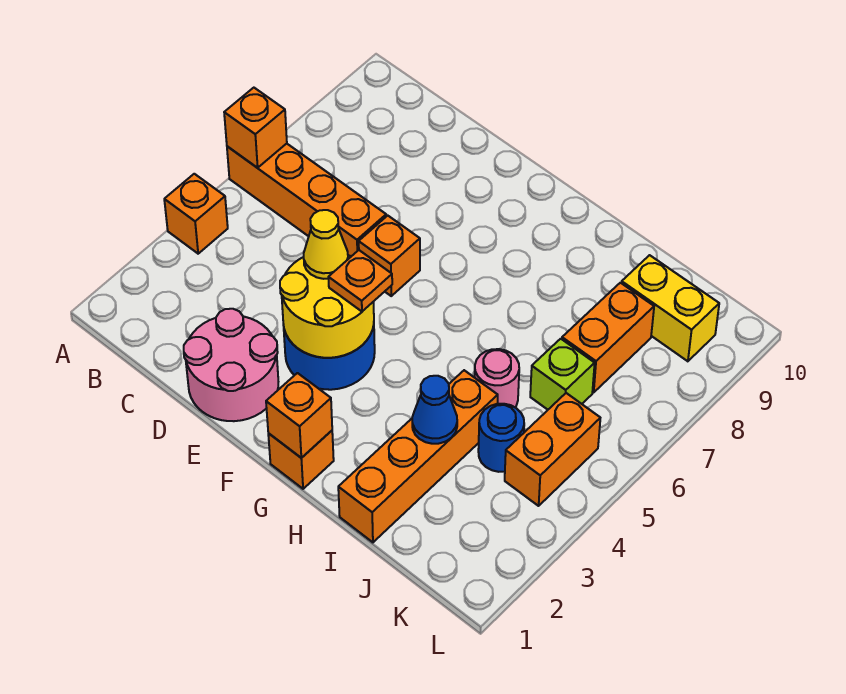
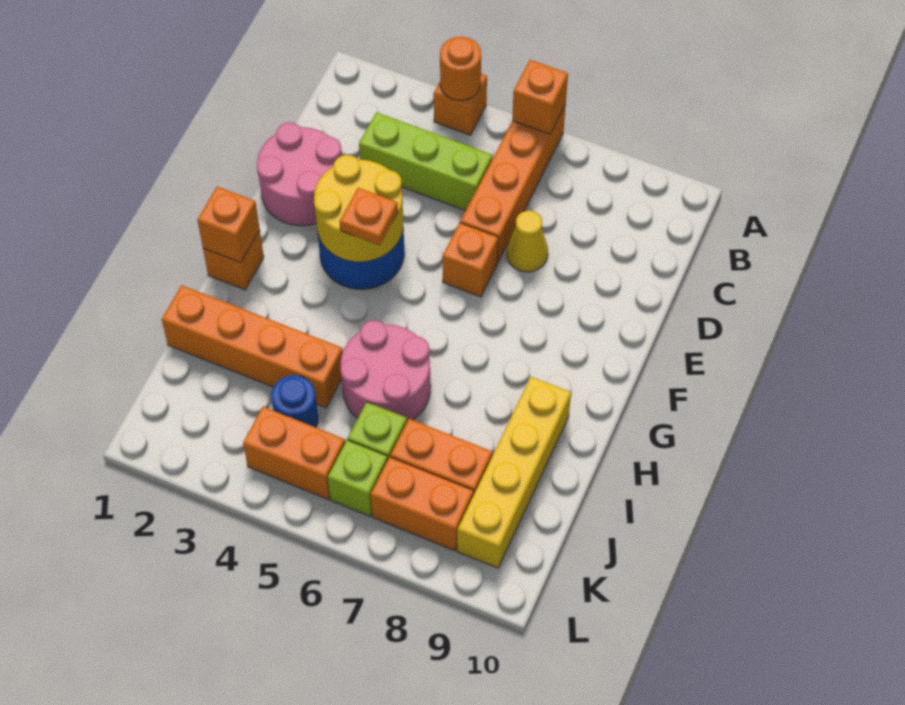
none -> orange round brick A4 level 2
none -> lime brick C3:C5 level 1
yellow cone E4 level 3 -> yellow cone D7 level 1
blue cone I3 level 2 -> none
pink round brick I5 level 1 -> pink round brick H5:I6 level 1
yellow brick J9:K9 level 1 -> yellow brick H9:K9 level 1
none -> lime brick K6 level 1
none -> orange brick K7:K8 level 1

